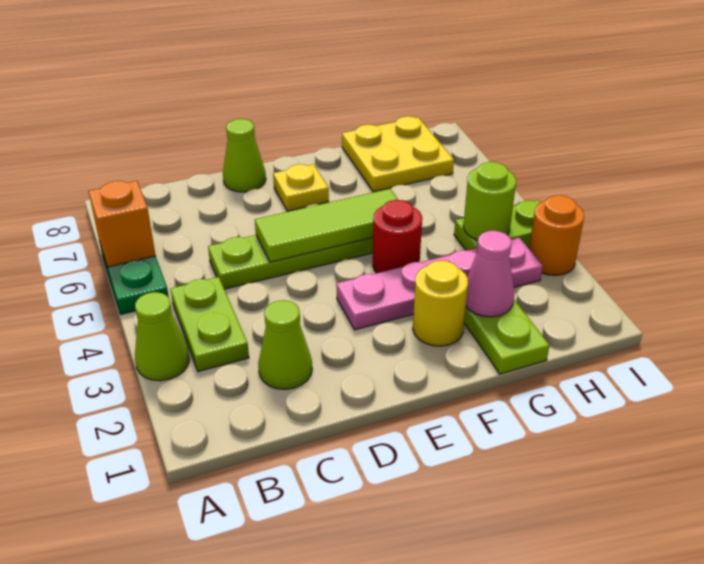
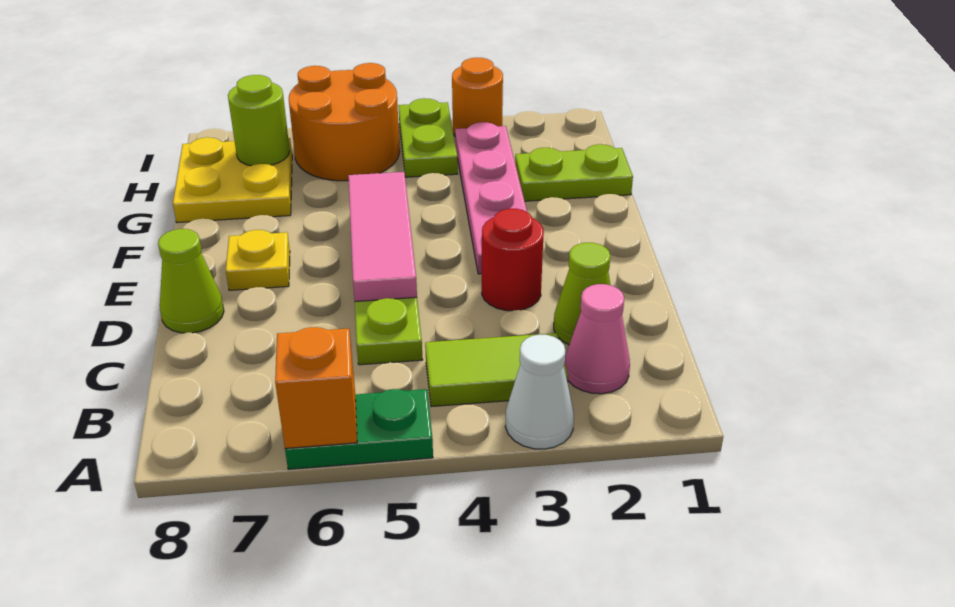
lime cone A3 level 1 -> white cone A3 level 1
lime plate B3:B4 level 1 -> lime tile B3:B4 level 1
lime tile D5:F5 level 2 -> pink tile D5:F5 level 2
yellow round brick F2 level 1 -> none
red round brick F4 level 1 -> red round brick D3 level 1
pink cone G2 level 2 -> pink cone B2 level 1
lime round brick H4 level 2 -> lime round brick H7 level 2
none -> orange round brick H5:I6 level 1

